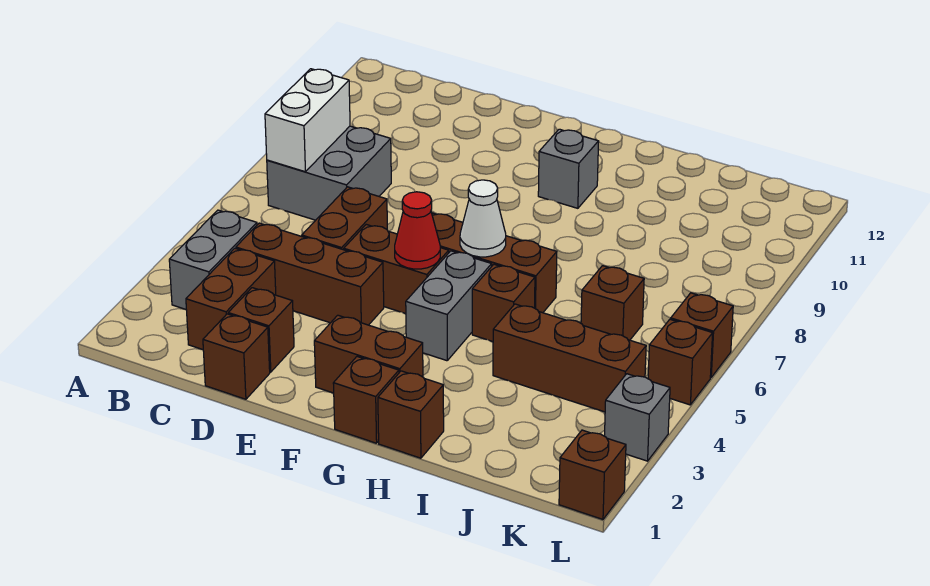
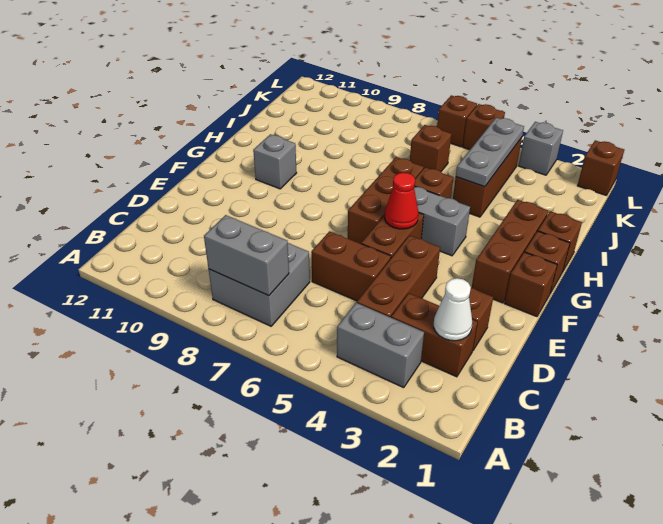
white brick B7:B8 level 2 -> grey brick B7:B8 level 2
brown brick D1 level 1 -> brown brick F1 level 1
brown brick F2:G2 level 1 -> brown brick F2:H2 level 1
white cone G6 level 2 -> white cone C2 level 2
none -> grey plate I4:K4 level 2

